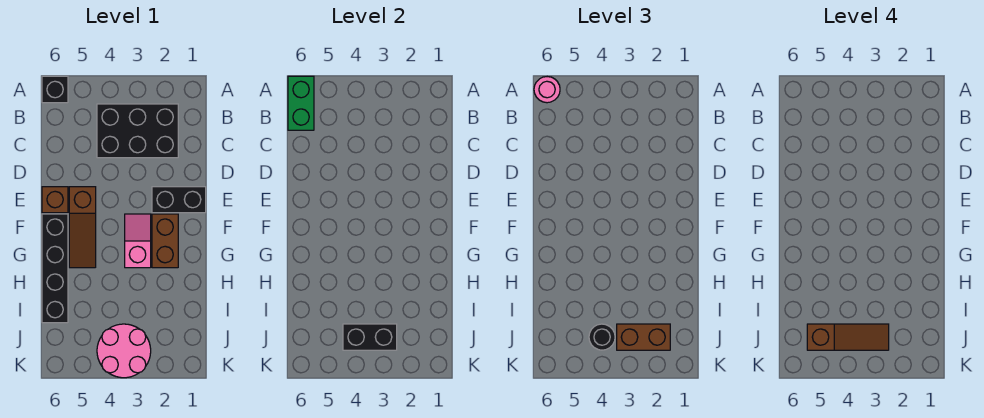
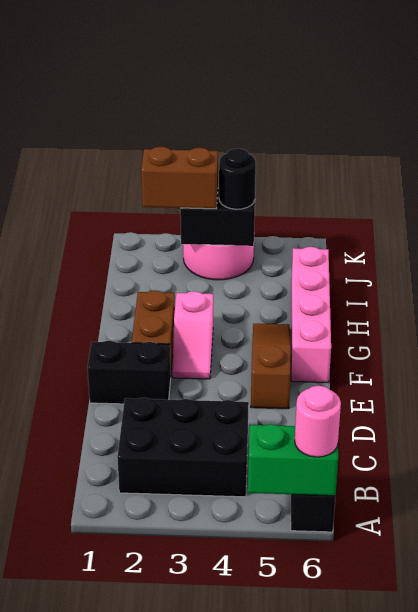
green brick A6:B6 level 2 -> green brick A5:A6 level 2
brown brick E6 level 1 -> none
black brick F6:I6 level 1 -> pink brick F6:I6 level 1
brown slope J3:J5 level 4 top 5 -> none

